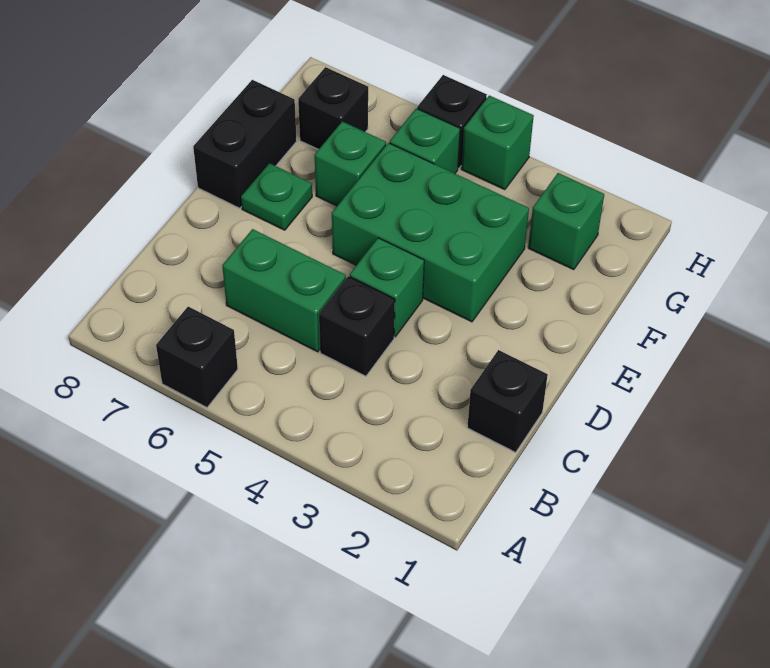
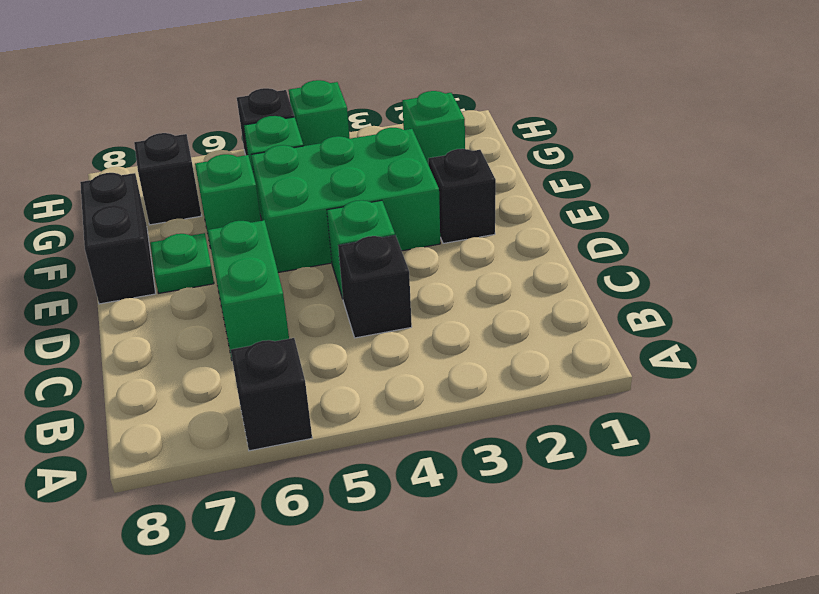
black brick C1 level 1 -> black brick E2 level 1
green brick C5:C6 level 1 -> green brick C6:D6 level 1

